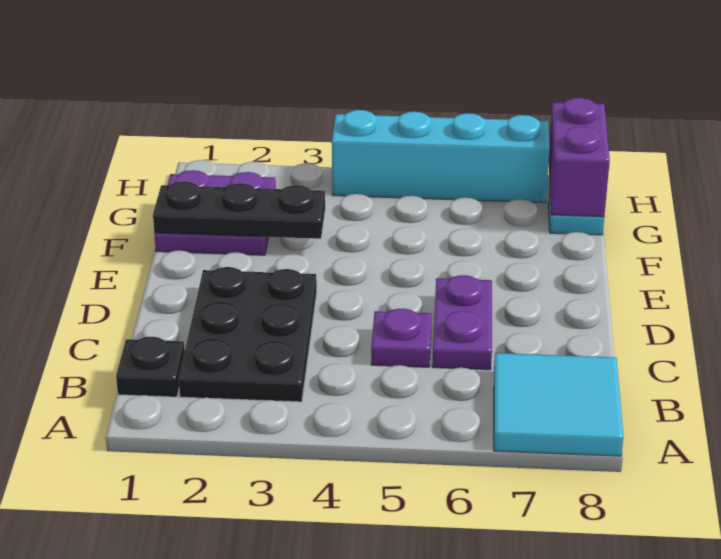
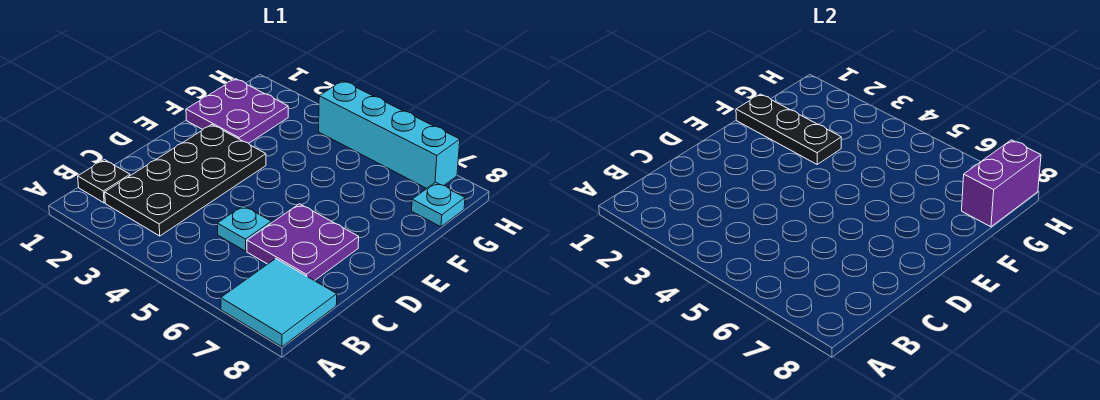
black plate B2:D3 level 1 -> black plate B2:E3 level 1
purple plate C5 level 1 -> cyan plate C5 level 1
purple plate C6:D6 level 1 -> purple plate C6:D7 level 1

